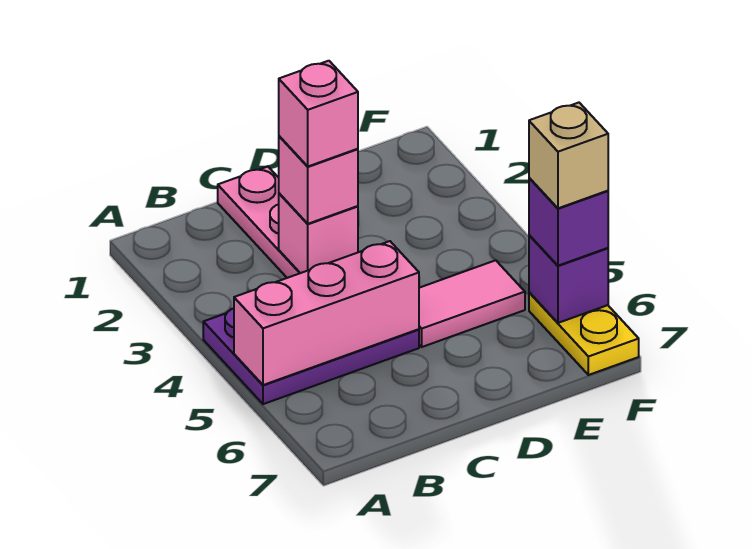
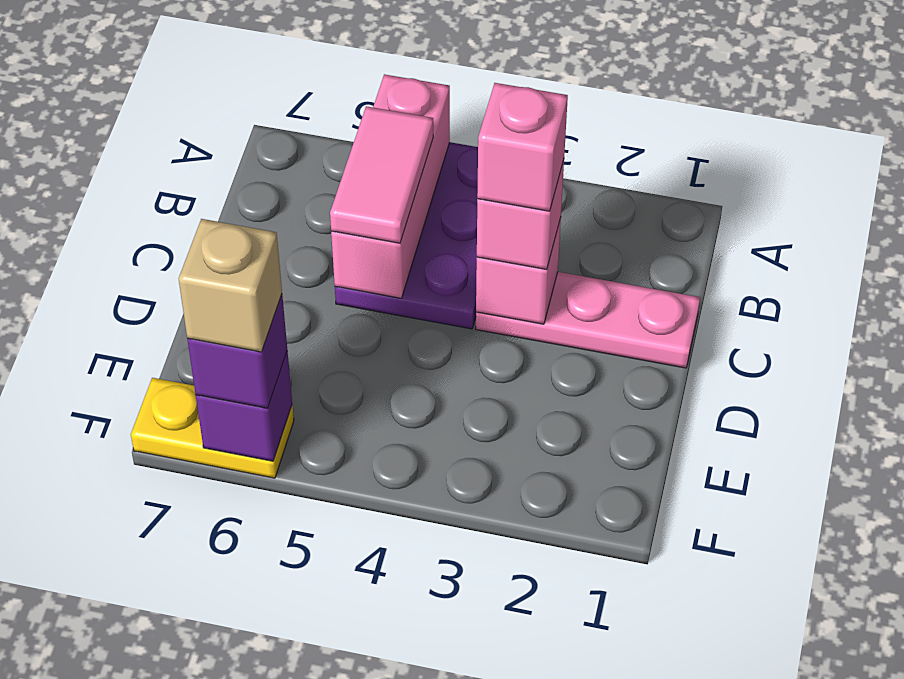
pink tile D5:E5 level 1 -> pink tile B5:C5 level 3

